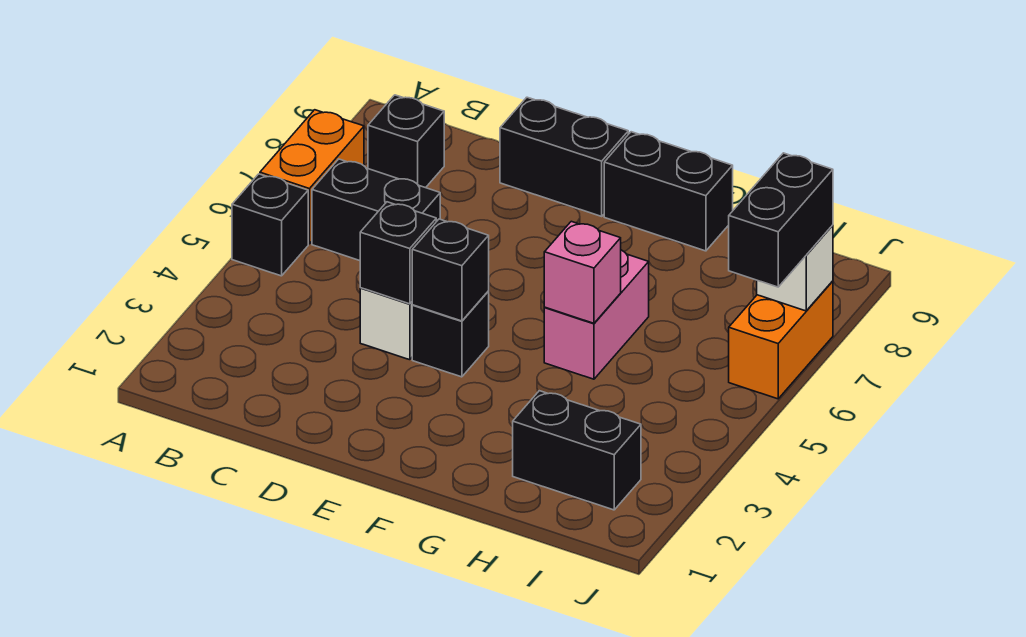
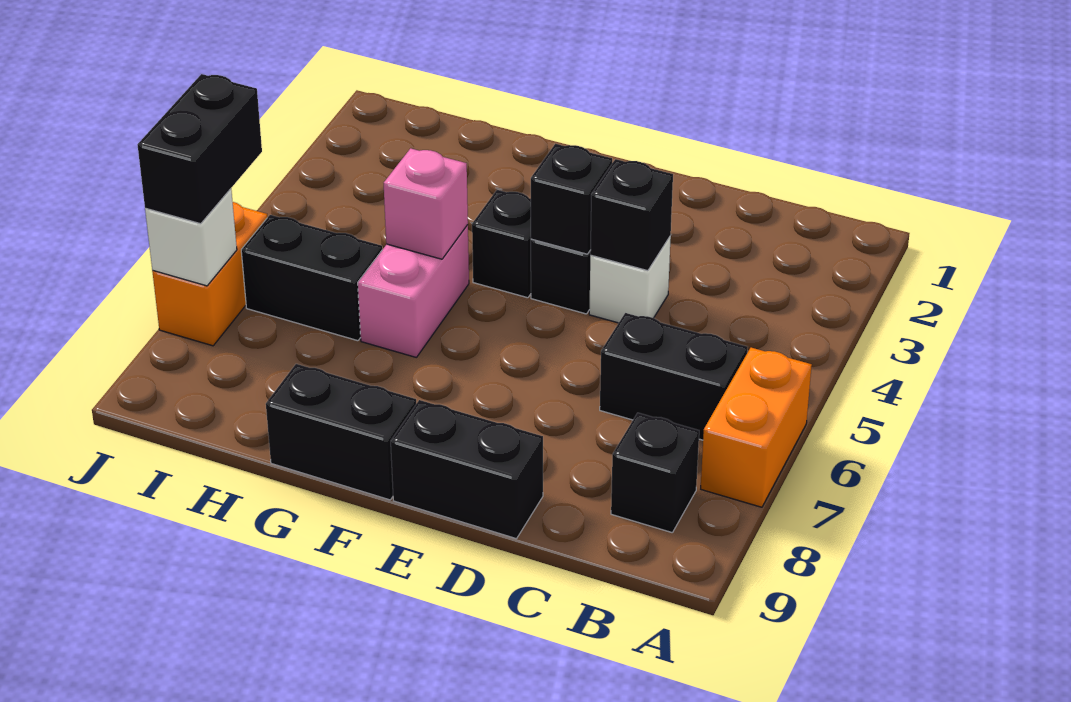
black brick A5 level 1 -> black brick F4 level 1
black brick H2:I2 level 1 -> black brick H6:I6 level 1

